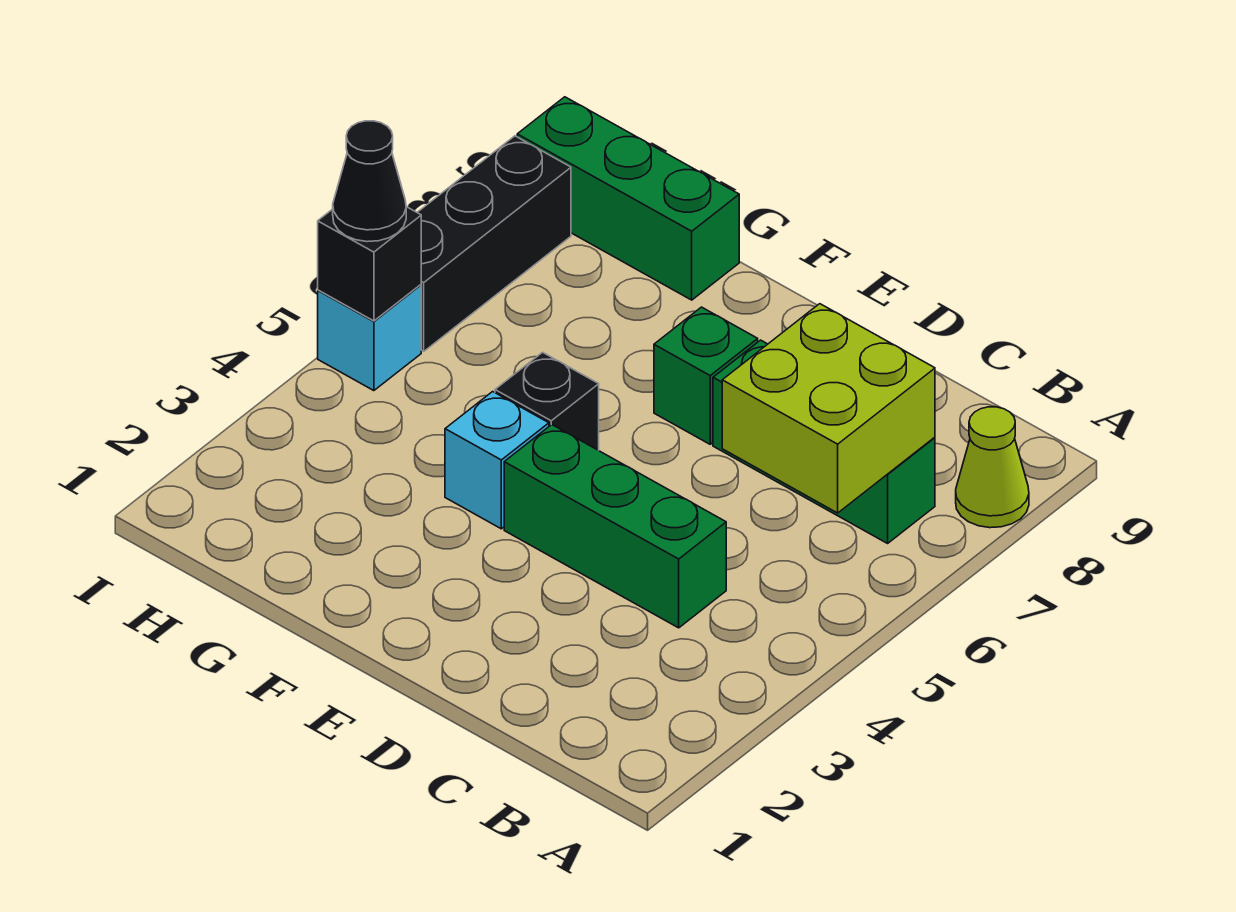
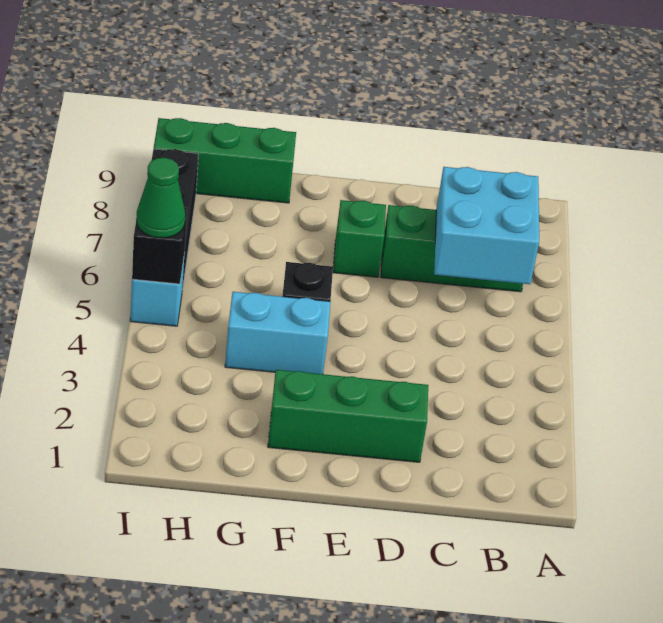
lime cone A8 level 1 -> none
lime brick B6:C7 level 2 -> cyan brick B6:C7 level 2
green brick C4:E4 level 1 -> green brick D2:F2 level 1
cyan brick F4 level 1 -> cyan brick F4:G4 level 1
black cone I5 level 3 -> green cone I5 level 3

